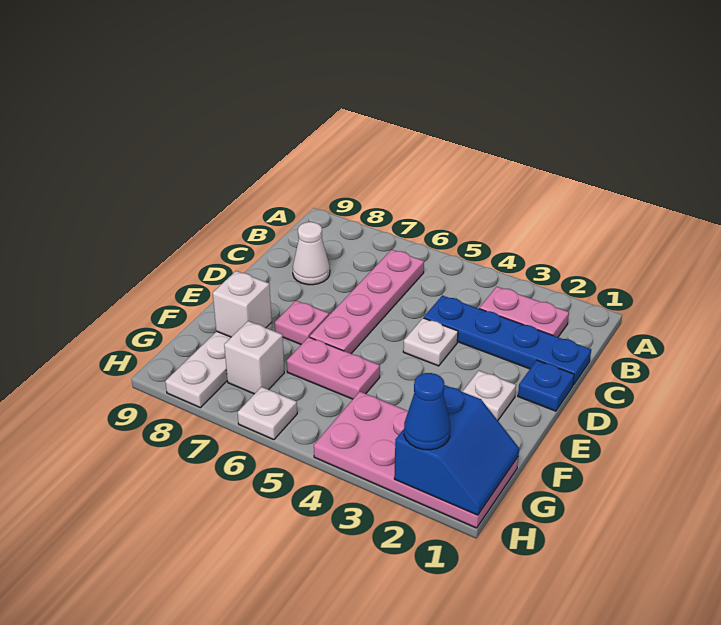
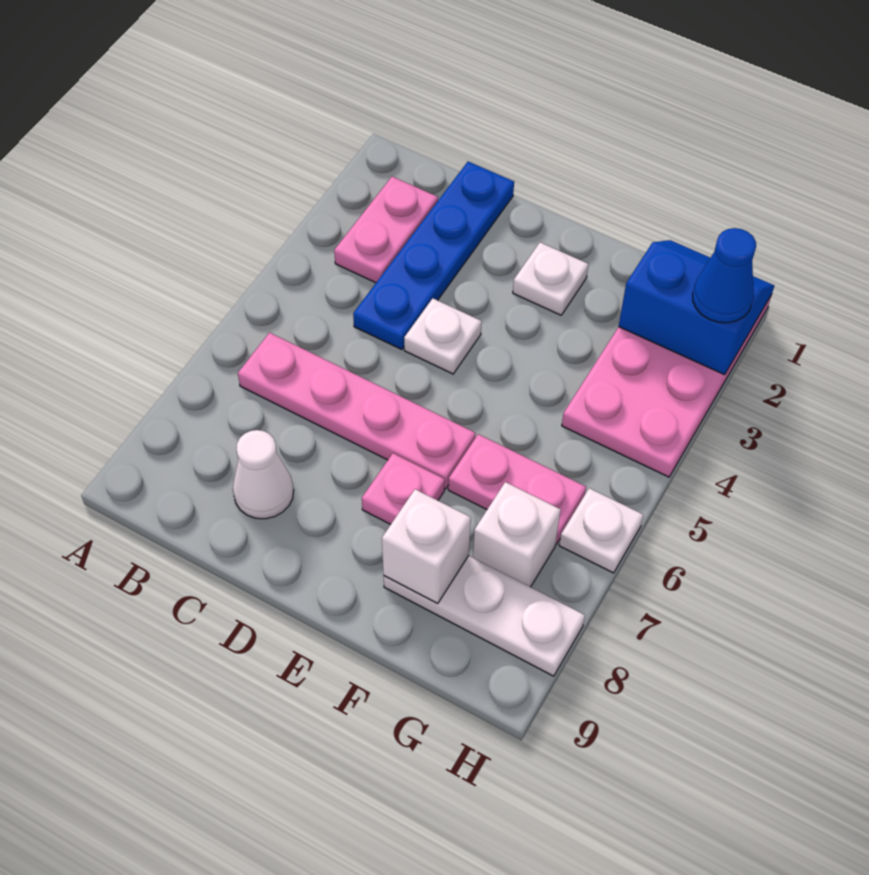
blue plate D1 level 1 -> none
pink plate F5:F6 level 1 -> pink plate F6:G6 level 1

